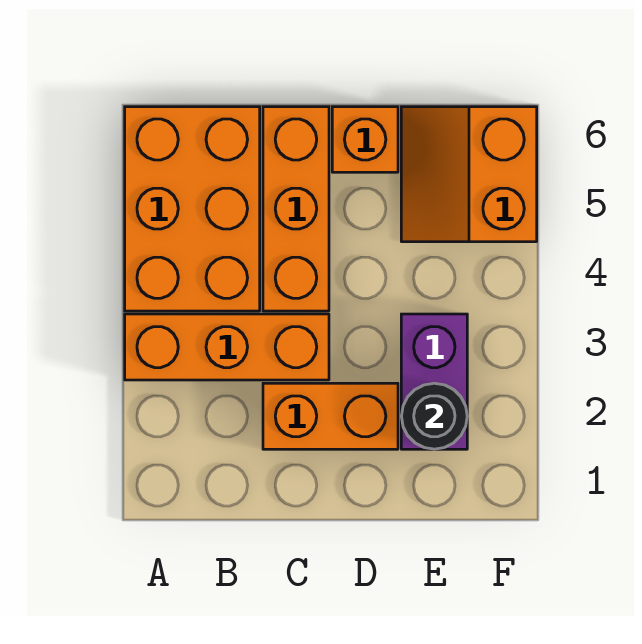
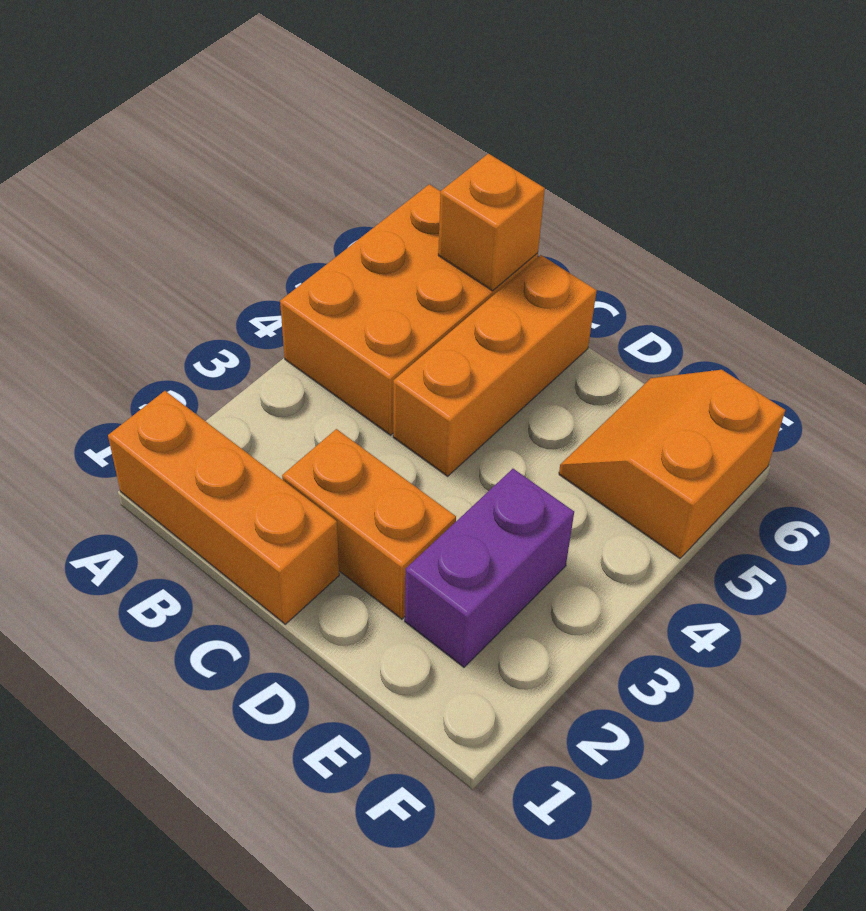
orange brick A3:C3 level 1 -> orange brick A1:C1 level 1
orange brick D6 level 1 -> orange brick B6 level 2
black round brick E2 level 2 -> none

